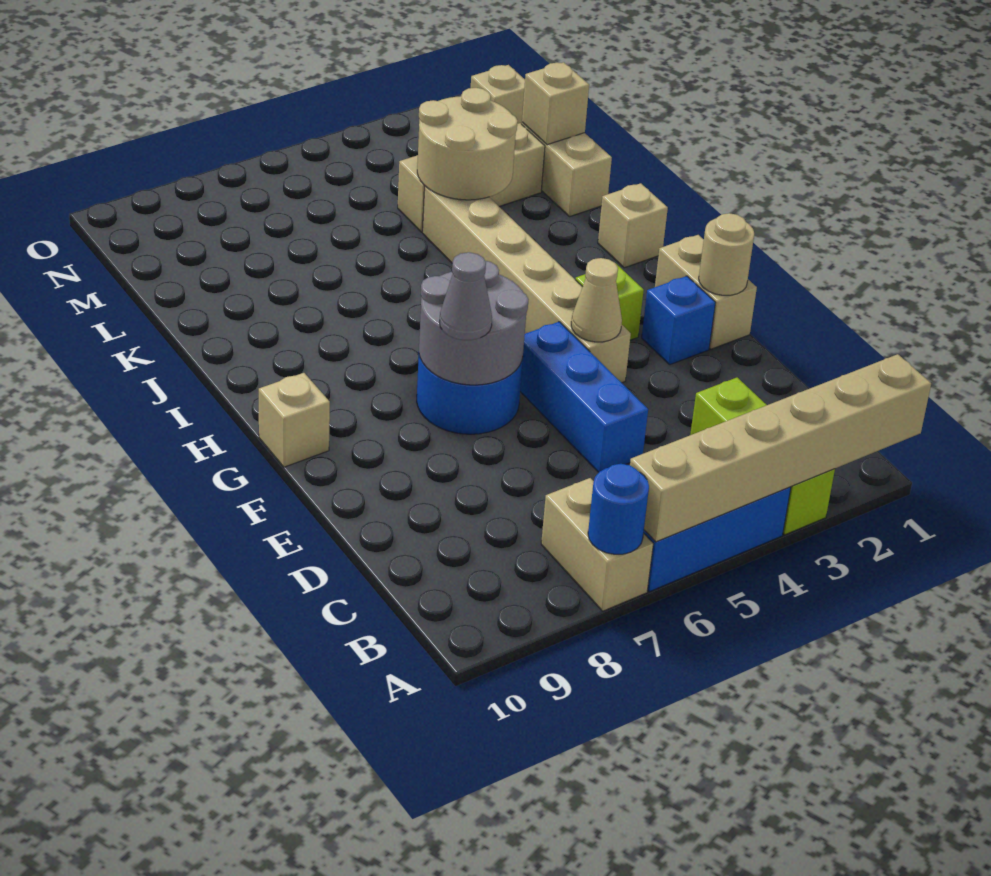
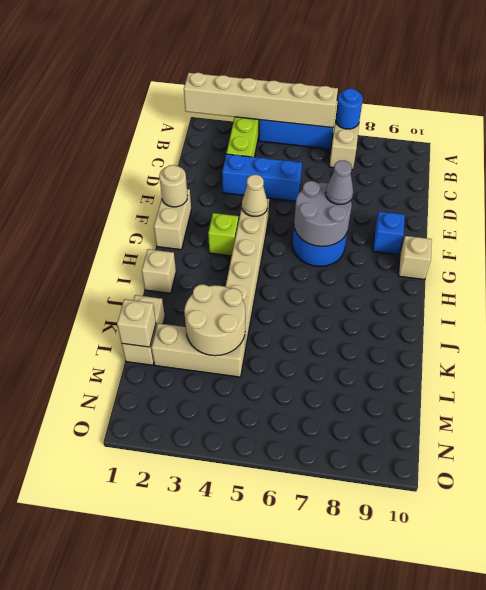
blue brick D5:F5 level 1 -> blue brick D3:D5 level 1
blue brick F2 level 1 -> blue brick F9 level 1
tan brick N1 level 1 -> none

